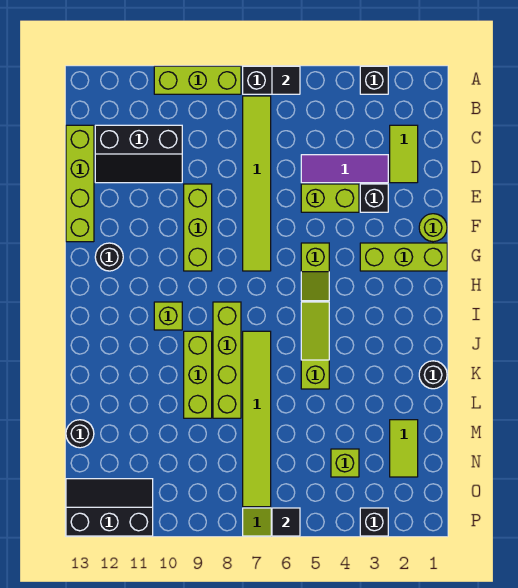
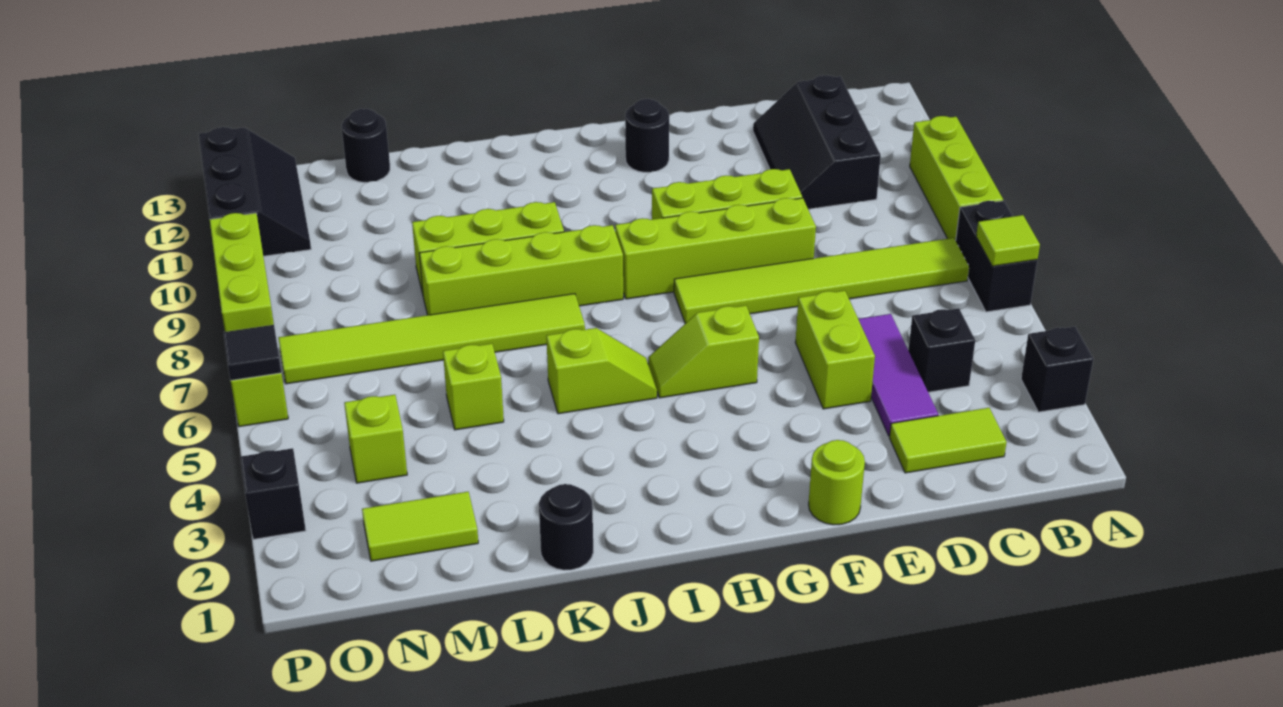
black tile A6 level 2 -> lime tile A6 level 2
lime brick C13:F13 level 1 -> lime brick E8:H8 level 1
black brick E3 level 1 -> black brick C4 level 1
lime brick G1:G3 level 1 -> lime brick P8:P10 level 1
lime slope I5:K5 level 1 top K -> lime slope I5:J5 level 1 top J
lime brick I10 level 1 -> lime brick L5 level 1

